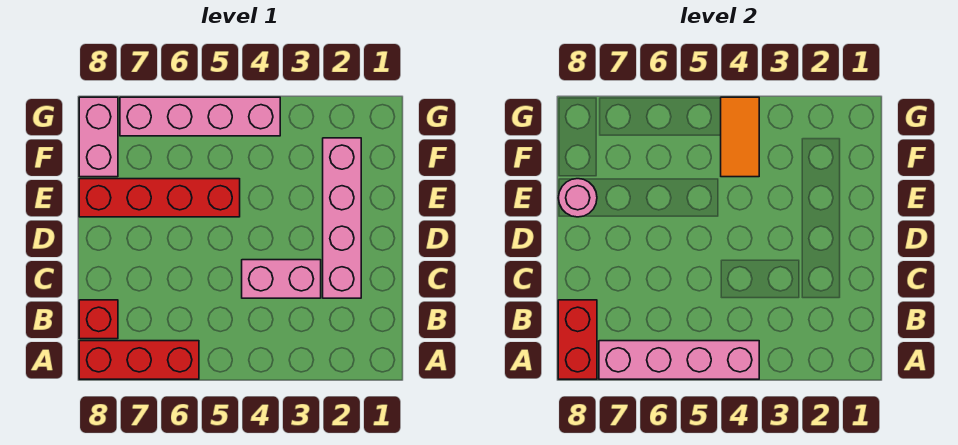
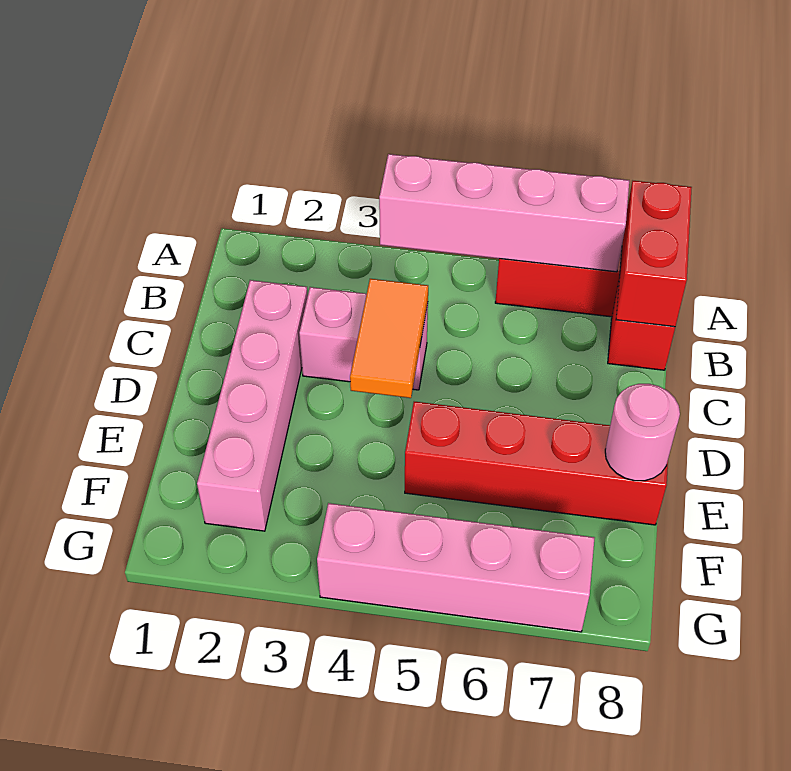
orange tile F4:G4 level 2 -> orange tile C4:D4 level 2
pink brick F8:G8 level 1 -> none

